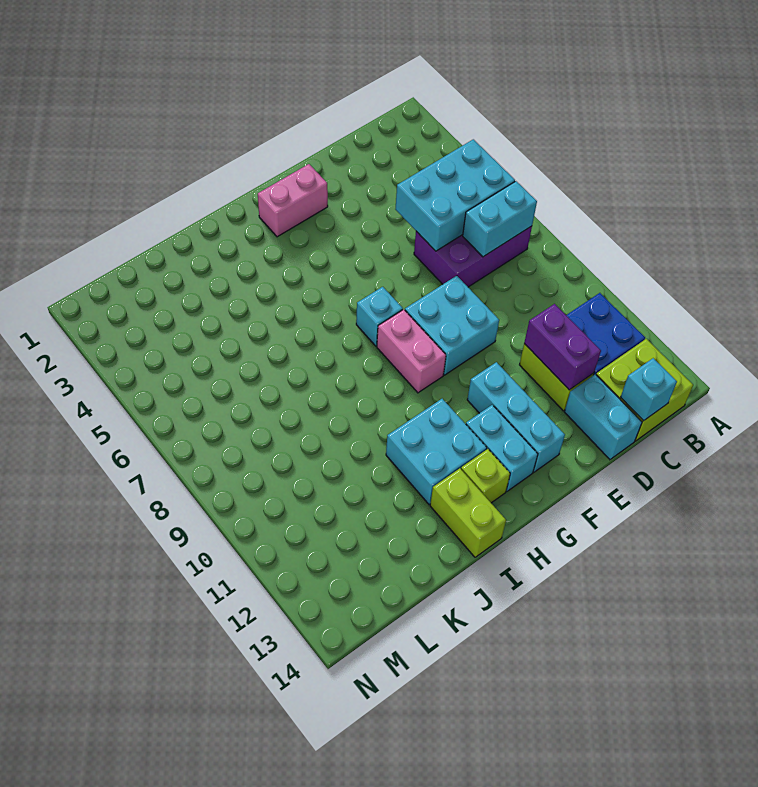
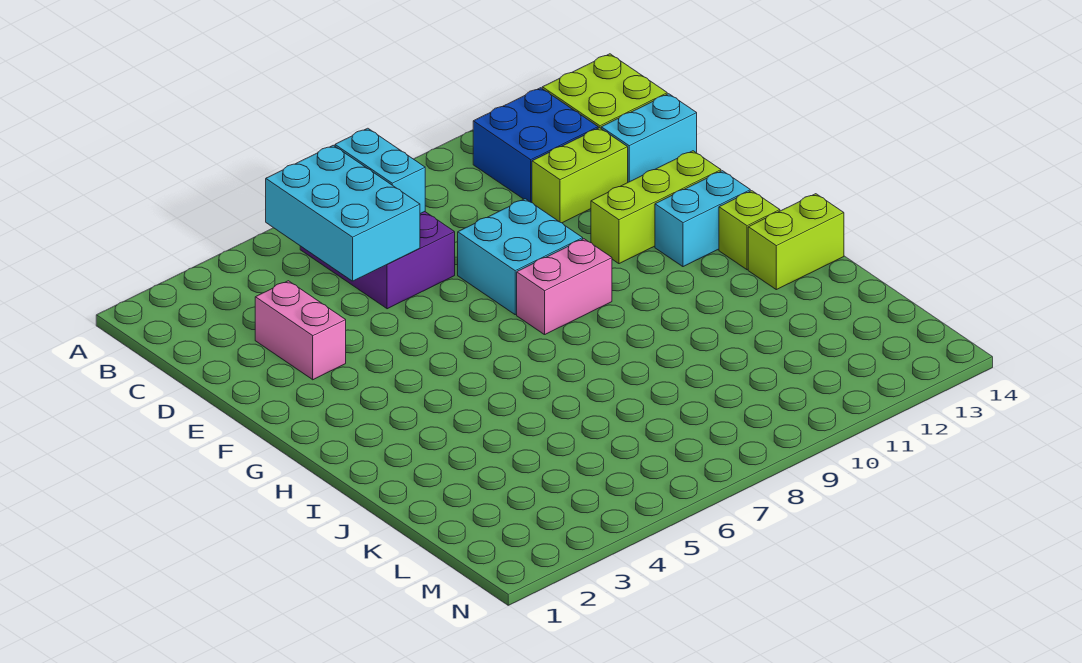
cyan brick C14 level 2 -> none
purple brick D11:D12 level 2 -> none
pink brick F2:G2 level 1 -> pink brick D3:E3 level 1
cyan brick F11:F13 level 1 -> lime brick F11:F13 level 1
cyan brick G7 level 1 -> none
cyan brick H11:I12 level 1 -> none

